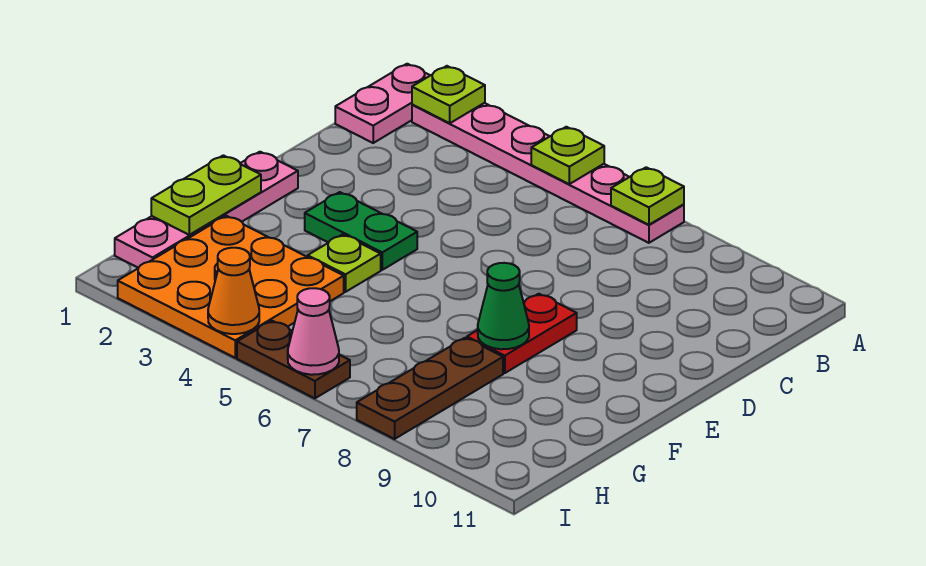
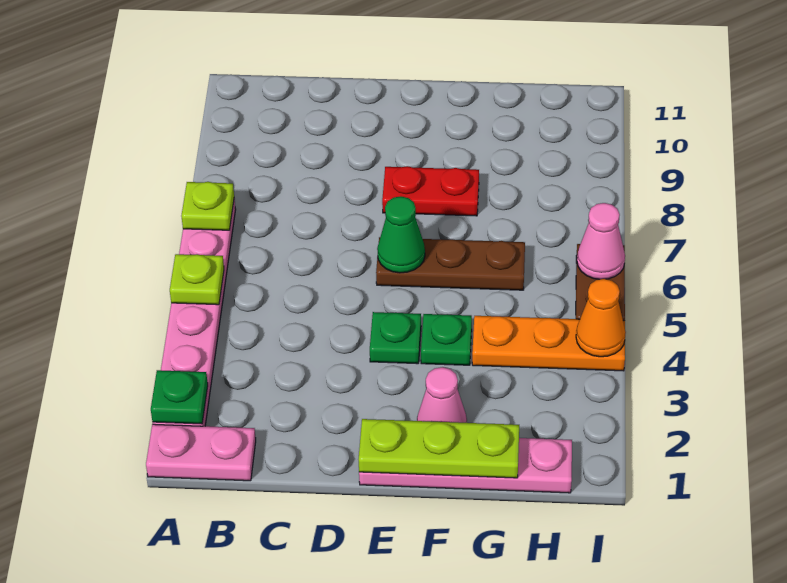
lime plate A2 level 2 -> green plate A2 level 2
green plate E3:E4 level 1 -> green plate E4 level 1
lime plate F1:G1 level 2 -> lime plate E1:G1 level 2
none -> pink cone F2 level 1
lime plate F4 level 1 -> green plate F4 level 1
green cone F8 level 2 -> green cone E6 level 2
orange plate G2:I4 level 1 -> orange plate G4:I4 level 1
brown plate G8:I8 level 1 -> brown plate E6:G6 level 1

